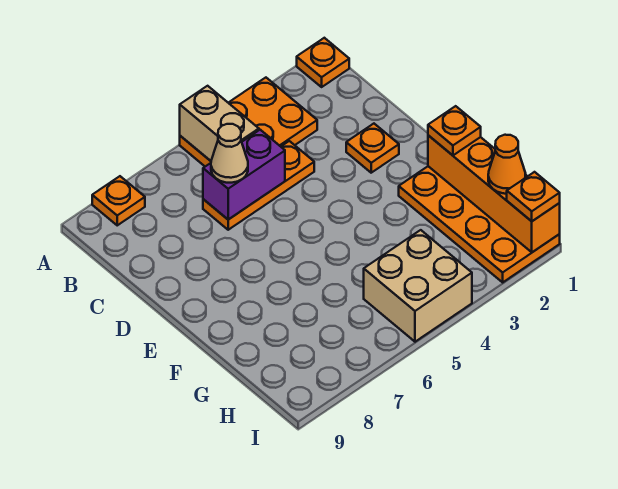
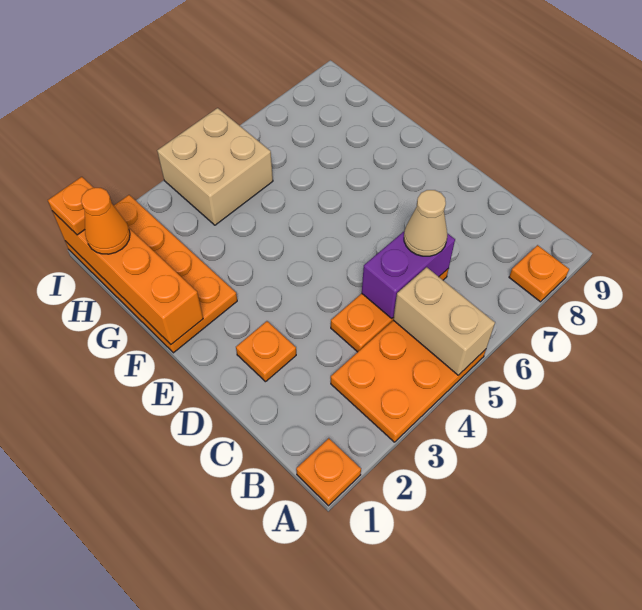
orange plate F1 level 3 -> none

